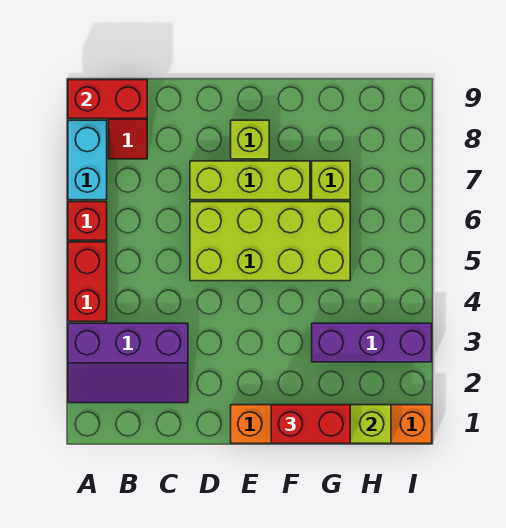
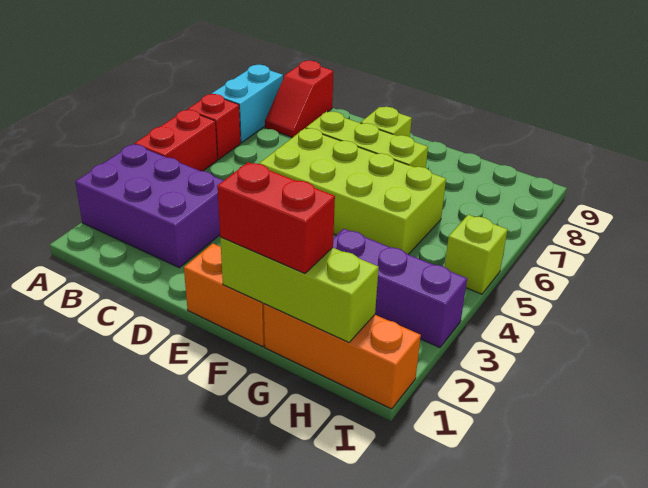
purple slope A2:C3 level 1 top 3 -> purple brick A2:C3 level 1
red brick A9:B9 level 2 -> none
lime brick G7 level 1 -> lime brick I5 level 1

